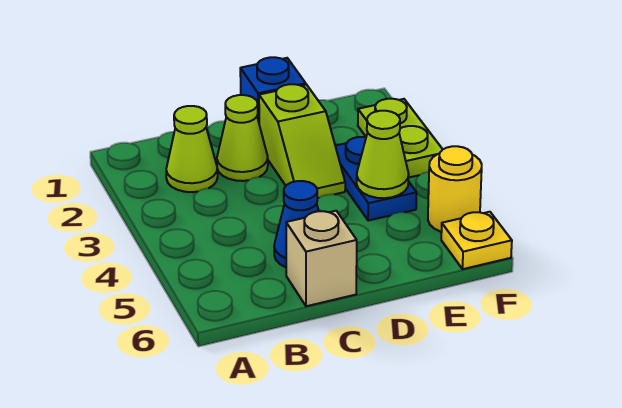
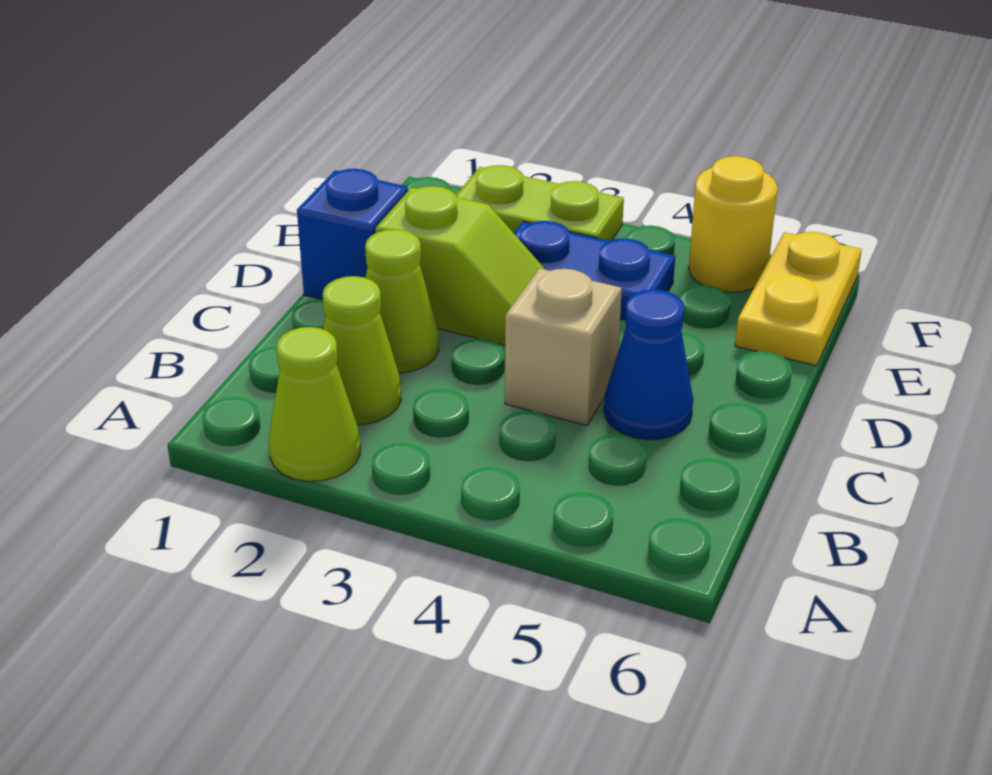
tan brick C6 level 1 -> tan brick C4 level 1
lime cone E4 level 2 -> lime cone A2 level 1
yellow plate F6 level 1 -> yellow plate E6:F6 level 1

